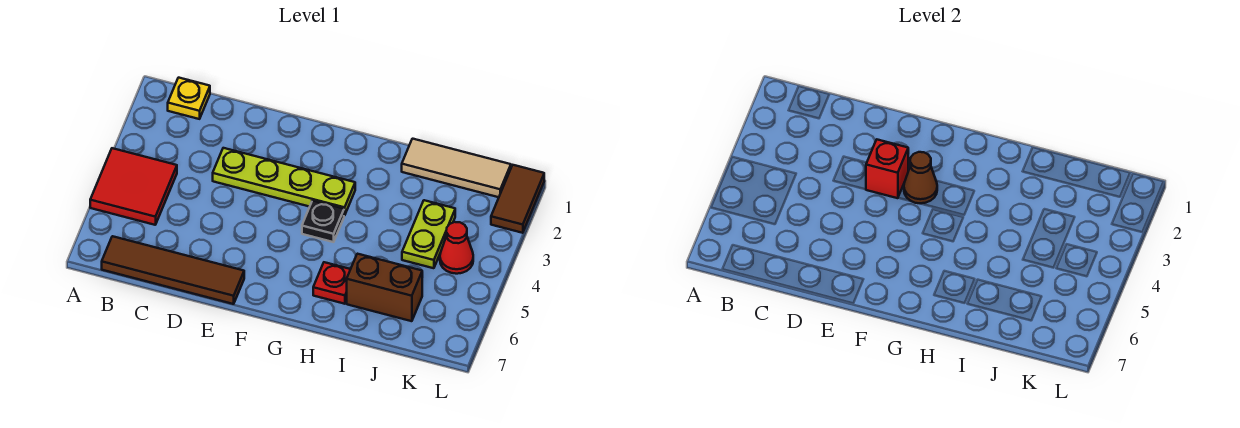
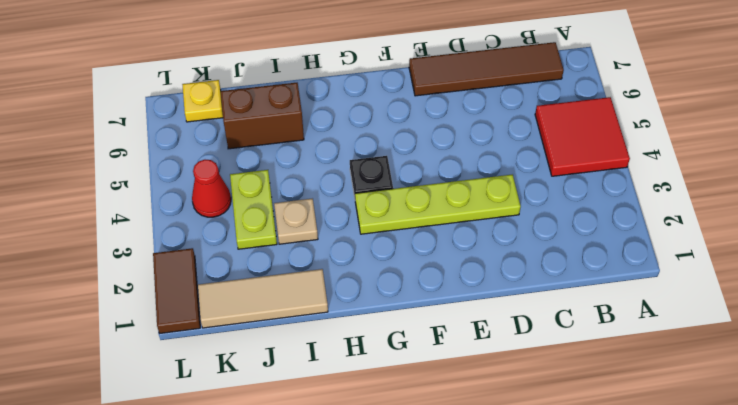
yellow plate B1 level 1 -> yellow plate K7 level 1
red brick E3 level 2 -> none
brown cone F3 level 2 -> none
red plate H6 level 1 -> none
none -> tan plate I3 level 1

